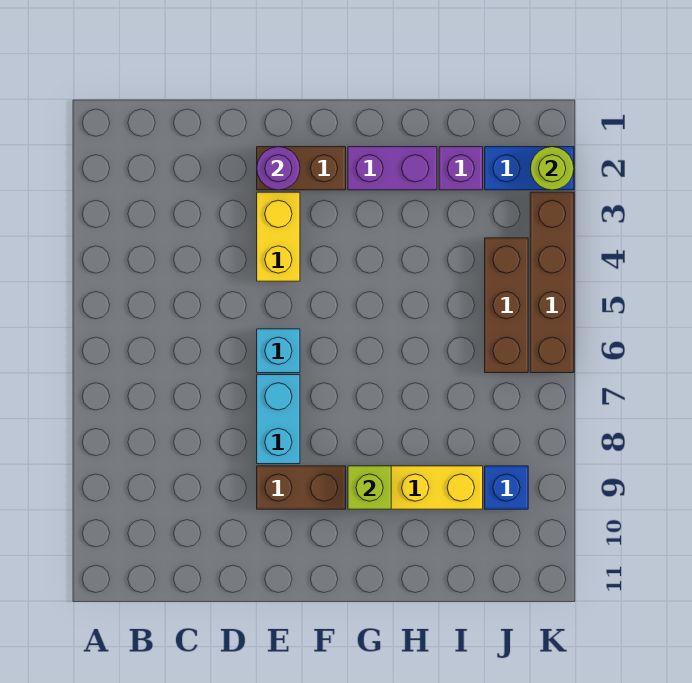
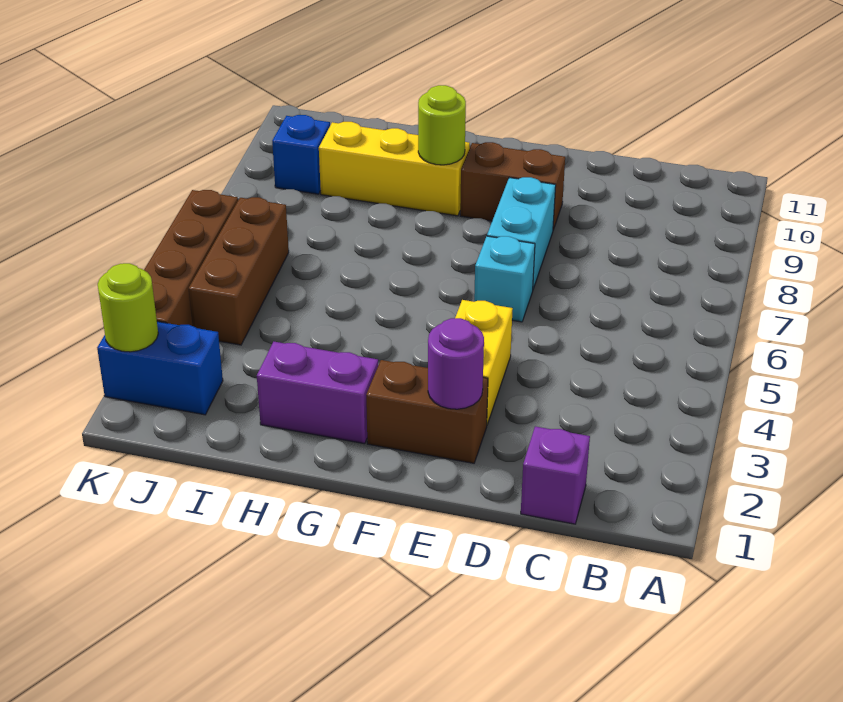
lime brick G9 level 2 -> lime round brick G9 level 2
purple brick I2 level 1 -> purple brick C1 level 1

